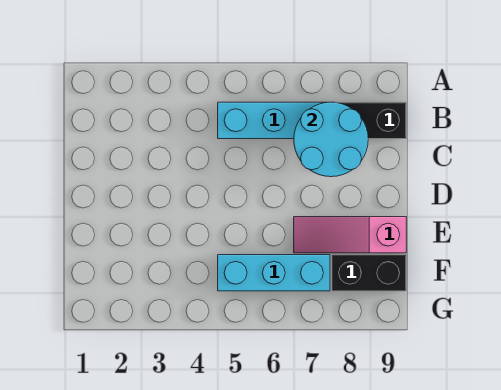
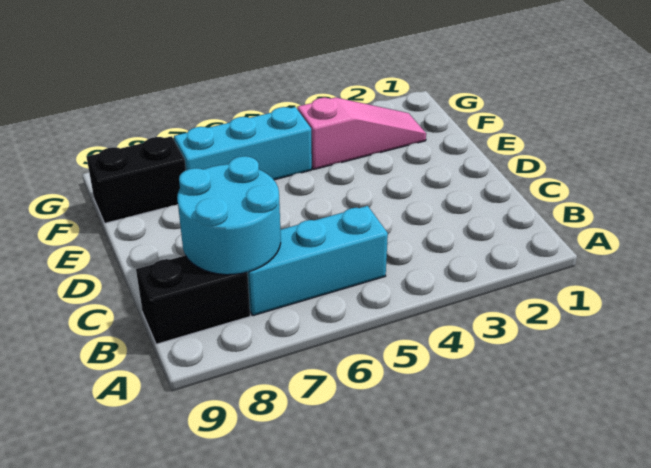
pink slope E7:E9 level 1 top 9 -> pink slope F2:F4 level 1 top 4

